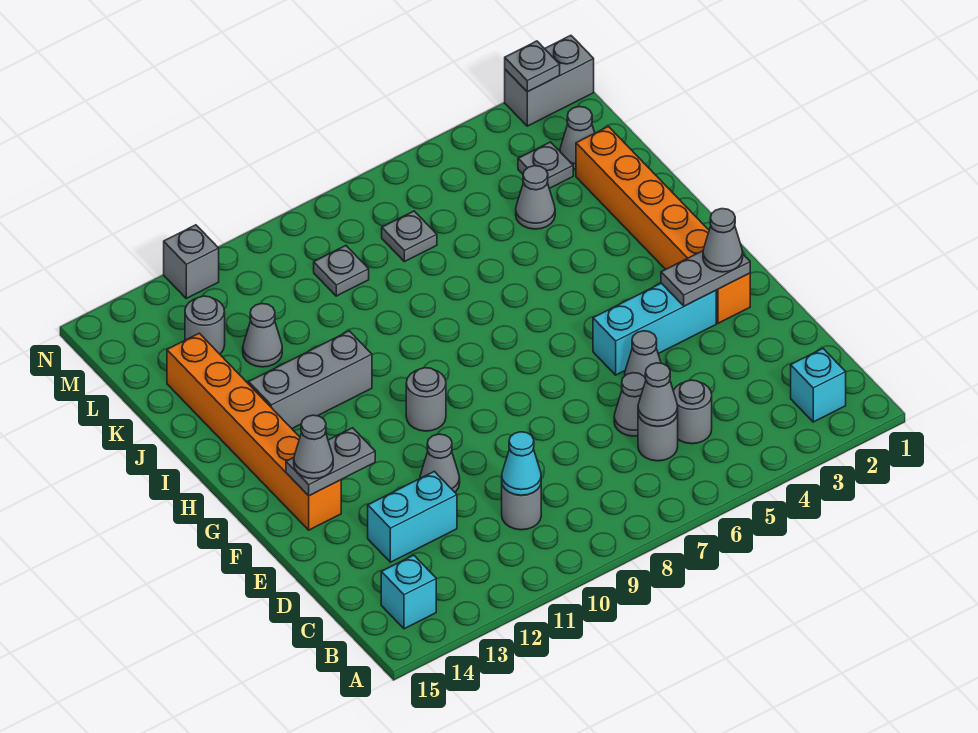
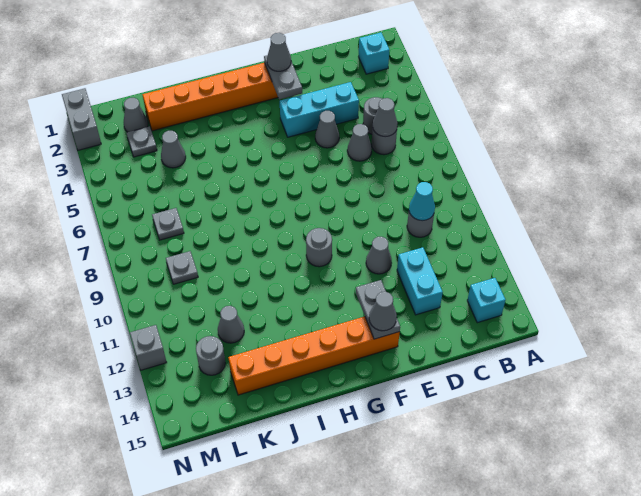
cyan brick F3:F5 level 1 -> cyan brick D4:F4 level 1
grey brick I11:I13 level 1 -> none
grey plate N2 level 2 -> none

